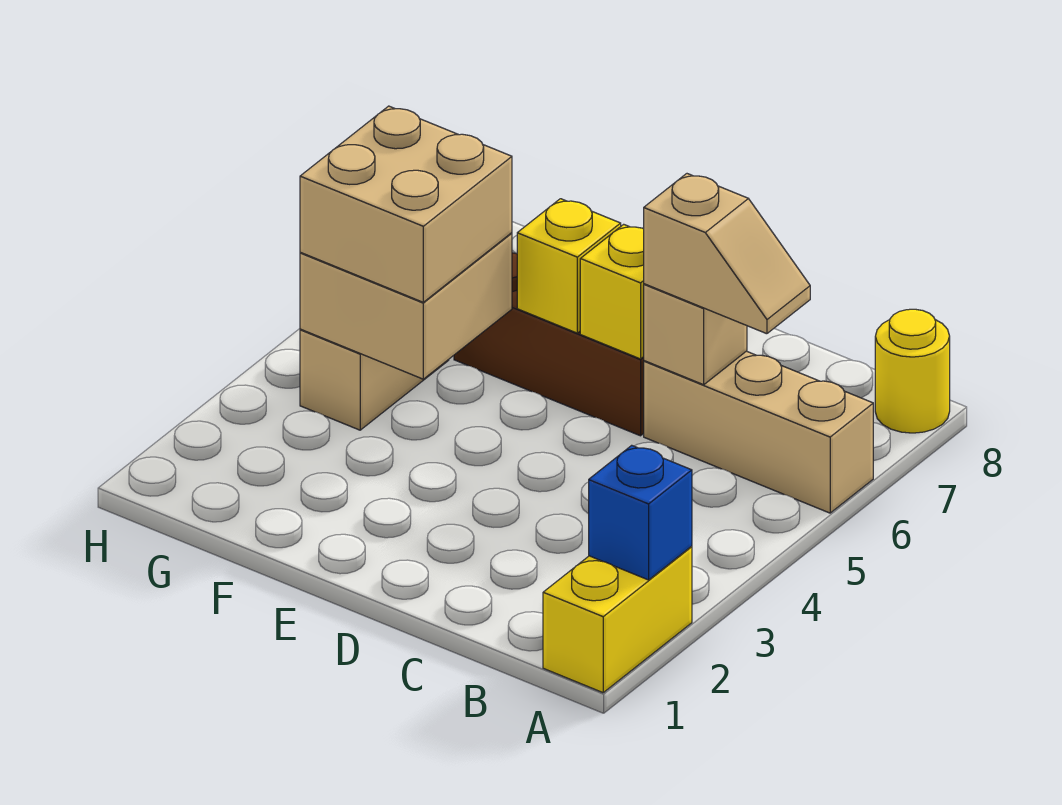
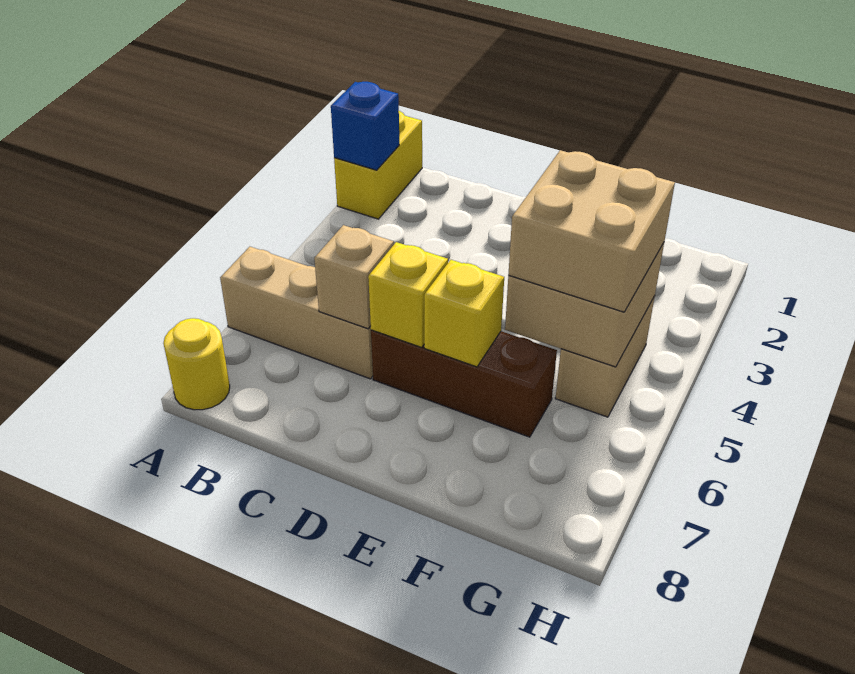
tan slope B6:C6 level 3 top C -> none

